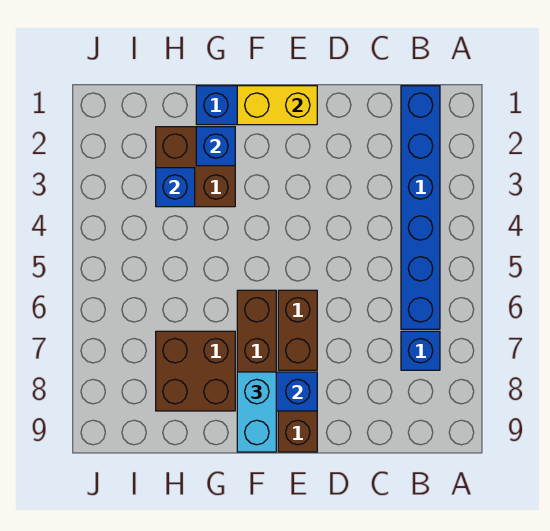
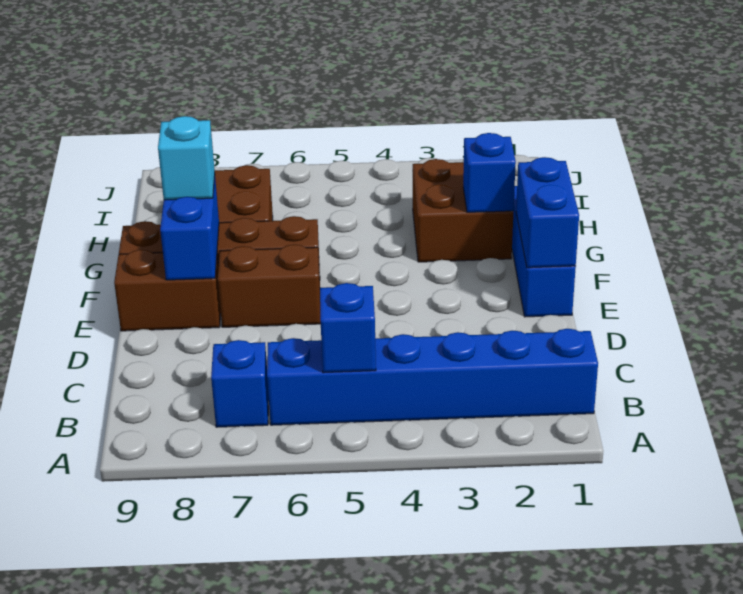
yellow brick E1:F1 level 2 -> blue brick E1:F1 level 2
cyan brick F8:F9 level 3 -> cyan brick F8 level 3
blue brick H3 level 2 -> blue brick B5 level 2

